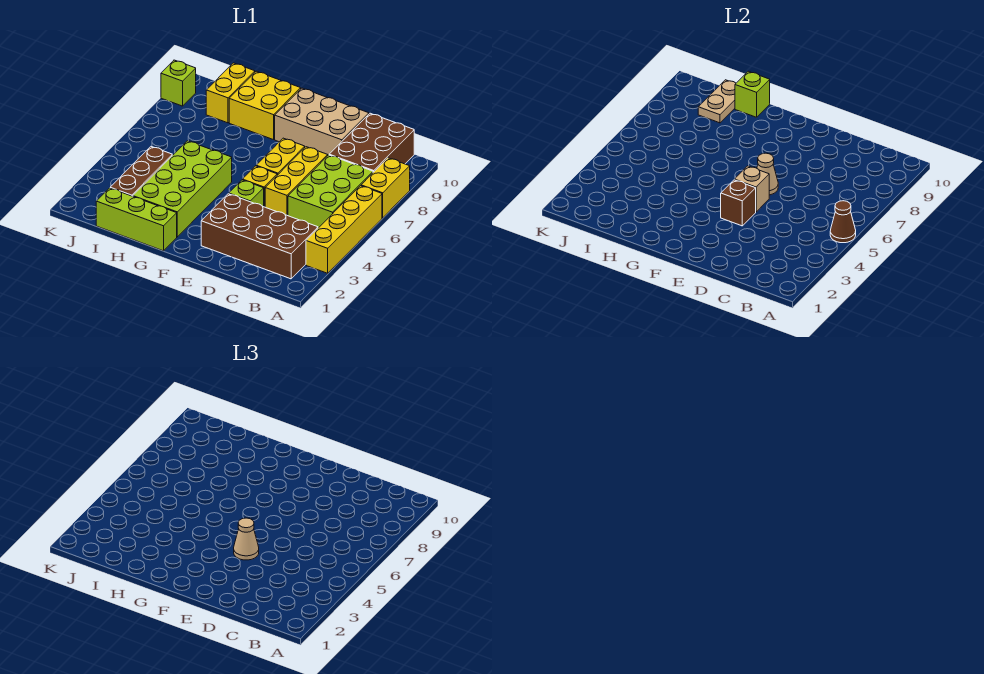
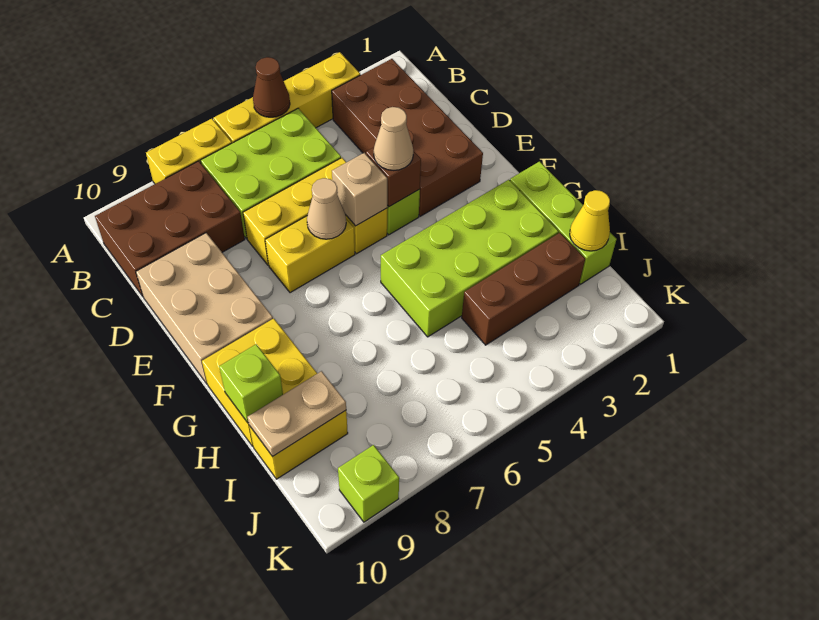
none -> yellow cone I1 level 2

